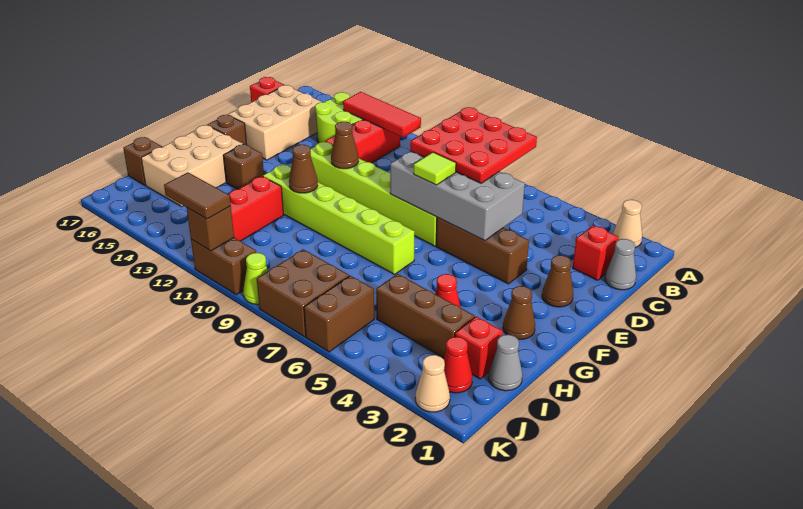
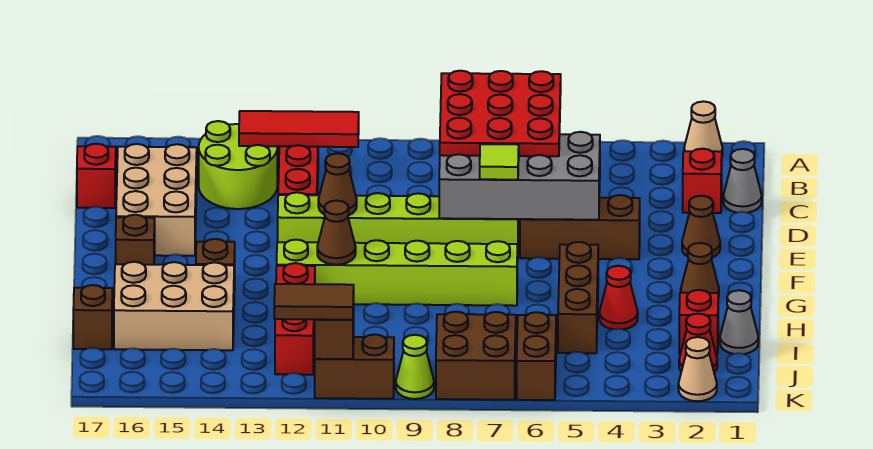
tan brick G15:I16 level 1 -> tan brick H14:I16 level 1
brown brick I3:I5 level 1 -> brown brick G5:I5 level 1

